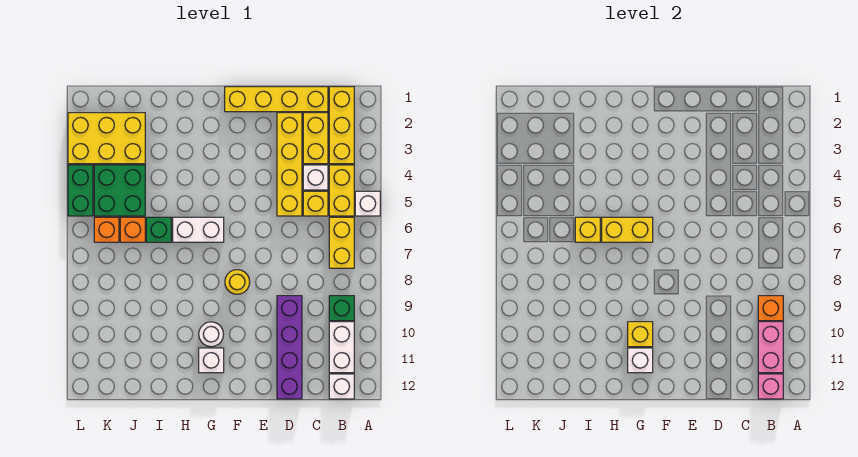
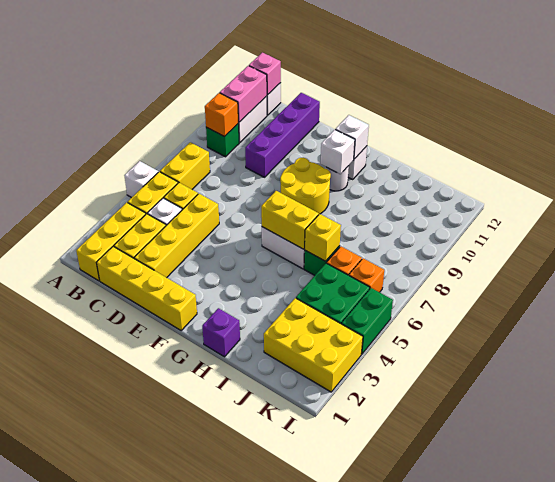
yellow round brick F8 level 1 -> yellow round brick F8:G9 level 1
yellow brick G10 level 2 -> white brick G10 level 2
none -> purple brick H1 level 1

